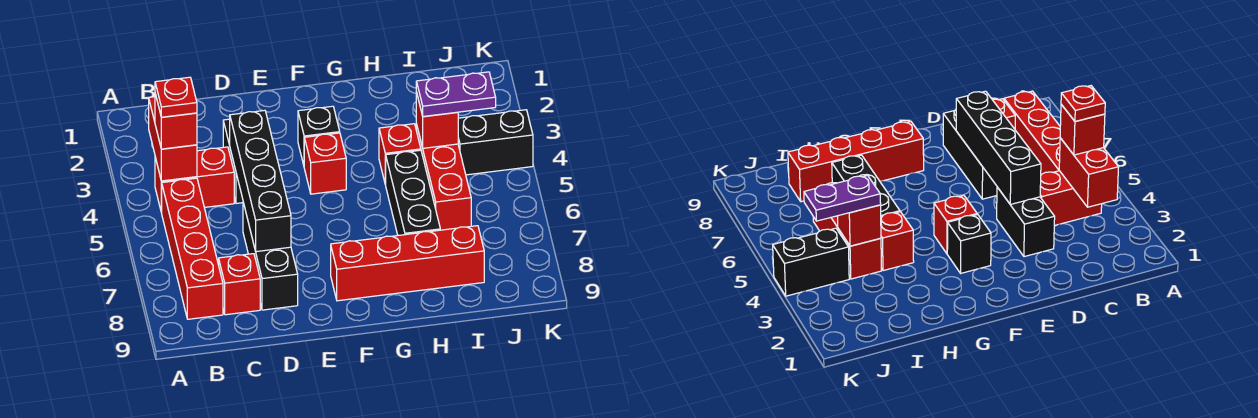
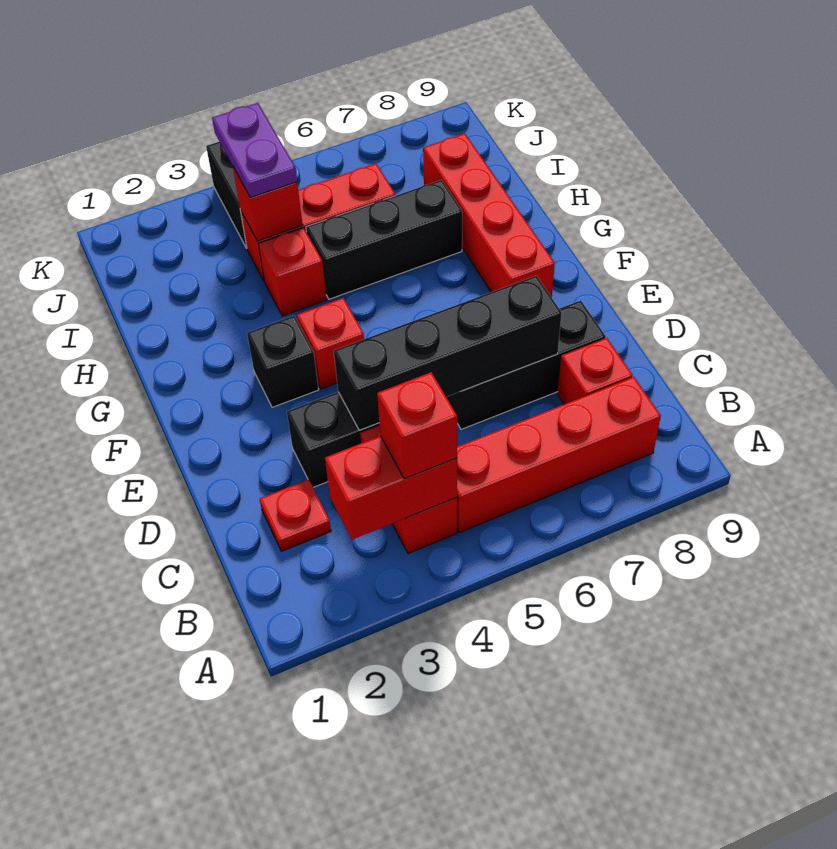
red plate B4 level 4 -> red plate C2 level 1

